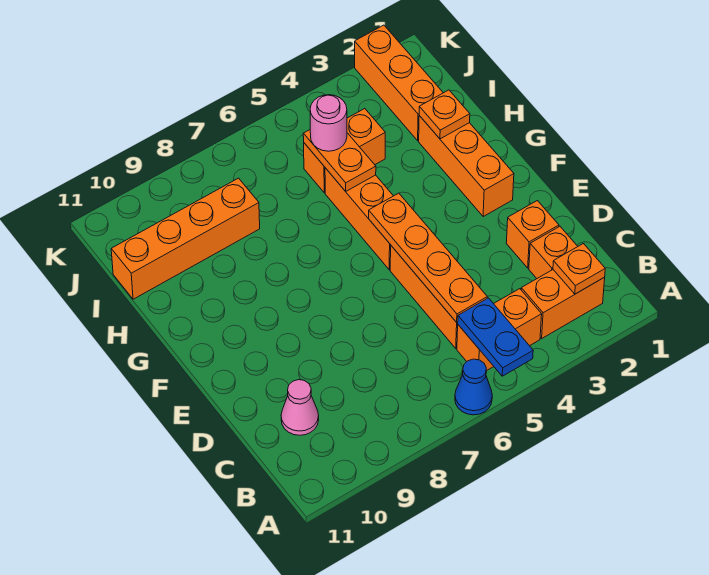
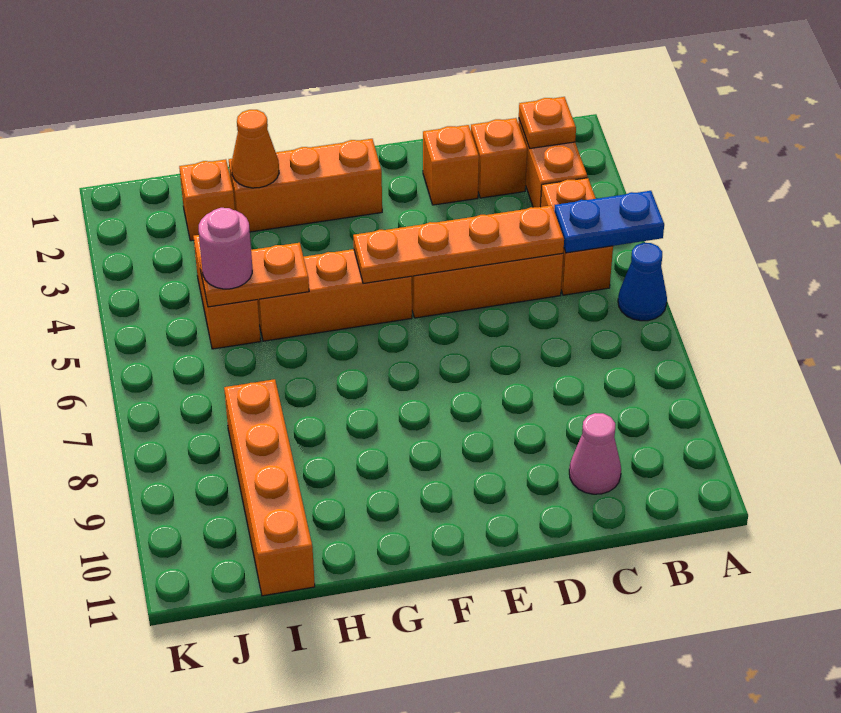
orange plate H2 level 2 -> orange cone H2 level 2
orange brick I2:K2 level 1 -> orange brick I2 level 1

